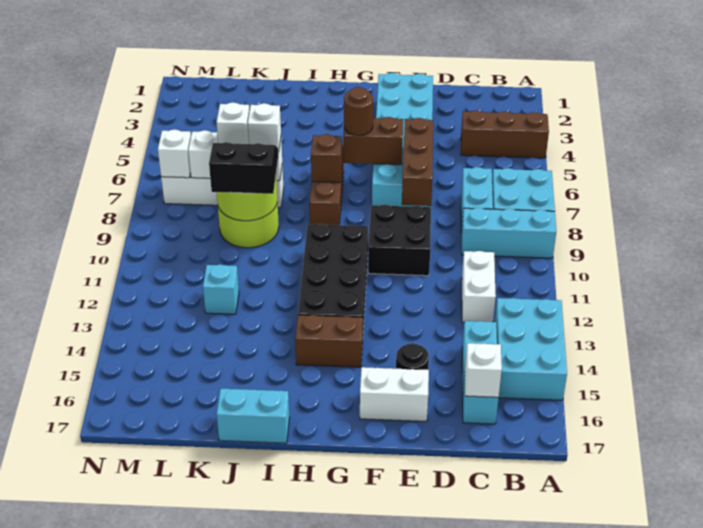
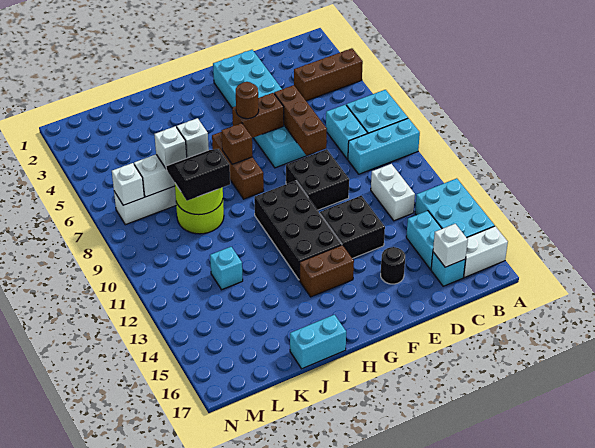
none -> black brick E12:F13 level 1
white brick E16:F16 level 1 -> white brick A16:B16 level 1

